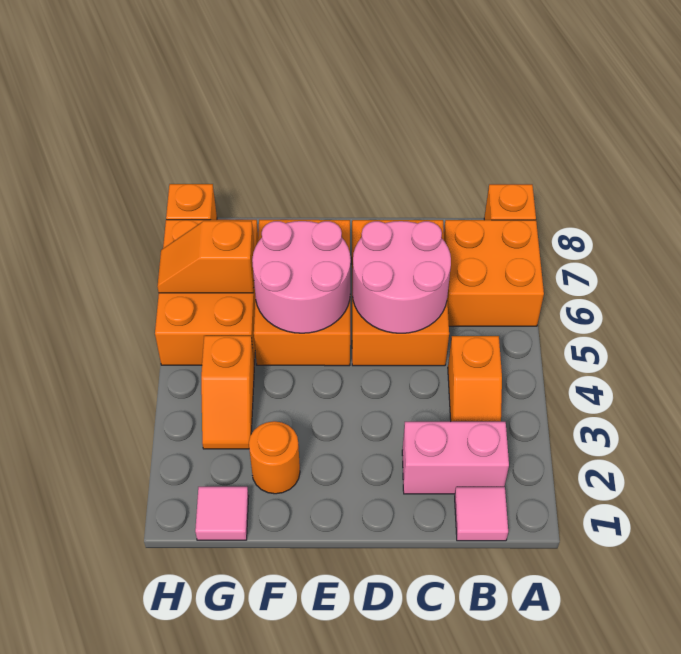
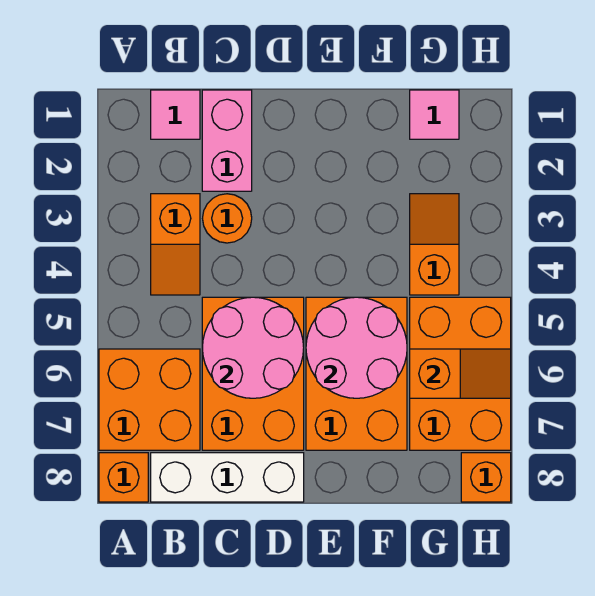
pink brick B2:C2 level 1 -> pink brick C1:C2 level 1
orange slope B3:B4 level 1 top 4 -> orange slope B3:B4 level 1 top 3
none -> white brick B8:D8 level 1
orange round brick F2 level 1 -> orange round brick C3 level 1

